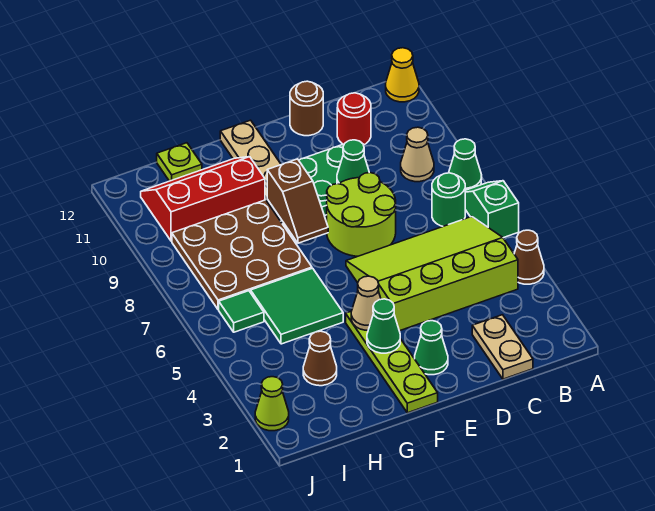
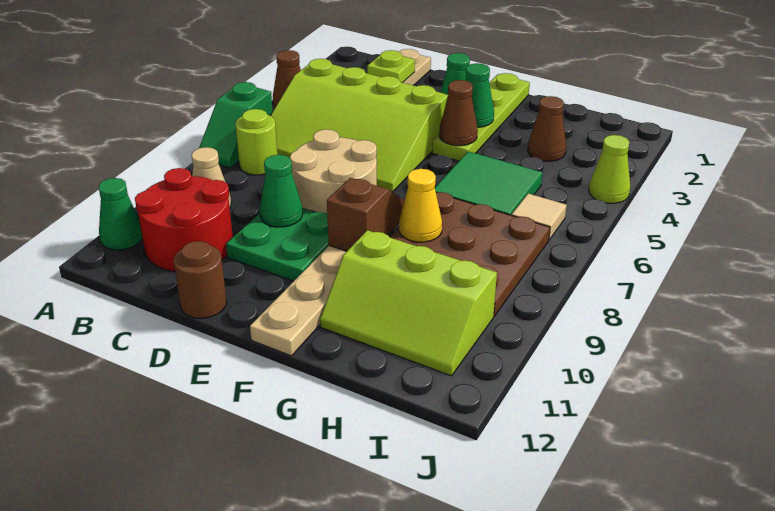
green cone A8 level 1 -> green cone A11 level 1
yellow cone A12 level 1 -> yellow cone G8 level 2
green round brick B7 level 1 -> lime round brick B7 level 1
red round brick C11 level 1 -> red round brick B10:C11 level 1
lime round brick D7:E8 level 1 -> tan round brick D7:E8 level 1
tan cone F4 level 2 -> brown cone F4 level 2
red slope G10:I11 level 1 top 10 -> lime slope G10:I11 level 1 top 10
lime plate H12 level 1 -> lime plate C2 level 2
green tile I6 level 1 -> tan tile I6 level 1
lime cone J2 level 1 -> lime cone J4 level 1

